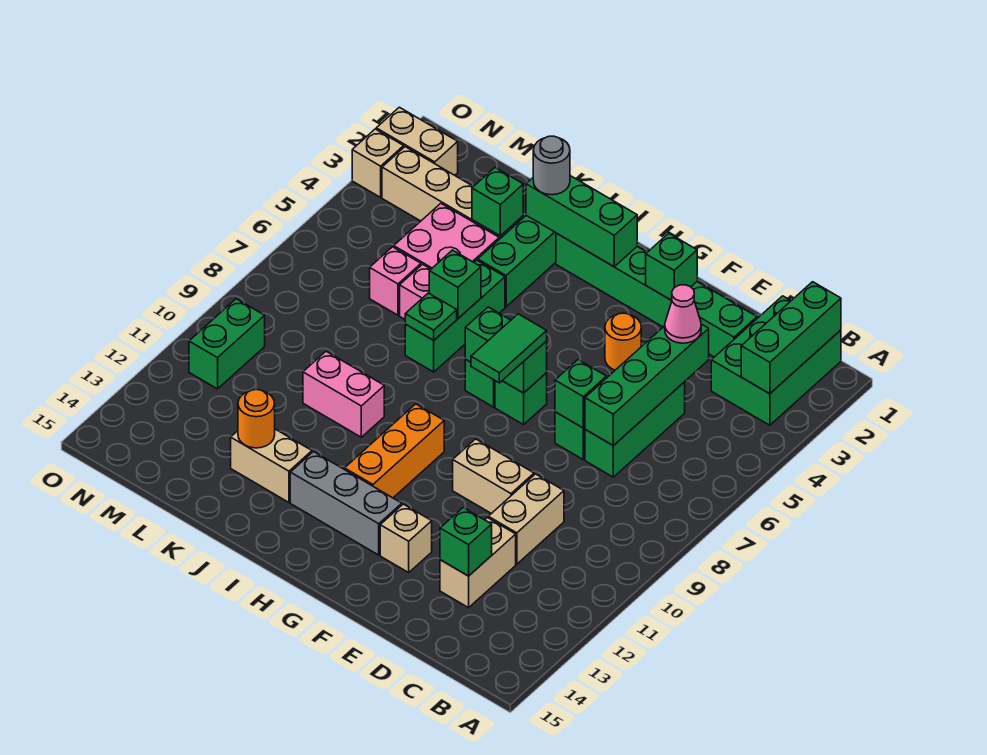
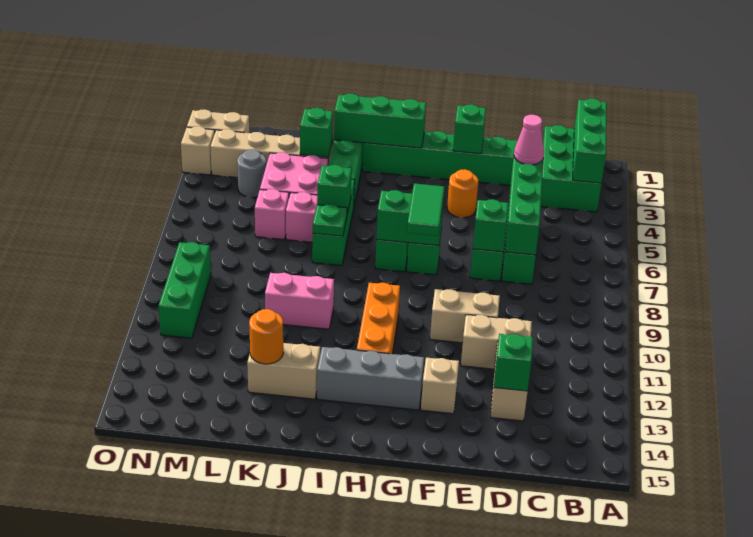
tan brick D10:D11 level 1 -> tan brick D11:E11 level 1
grey round brick J2 level 3 -> grey round brick M4 level 1
green brick N10:N11 level 1 -> green brick N9:N11 level 1

